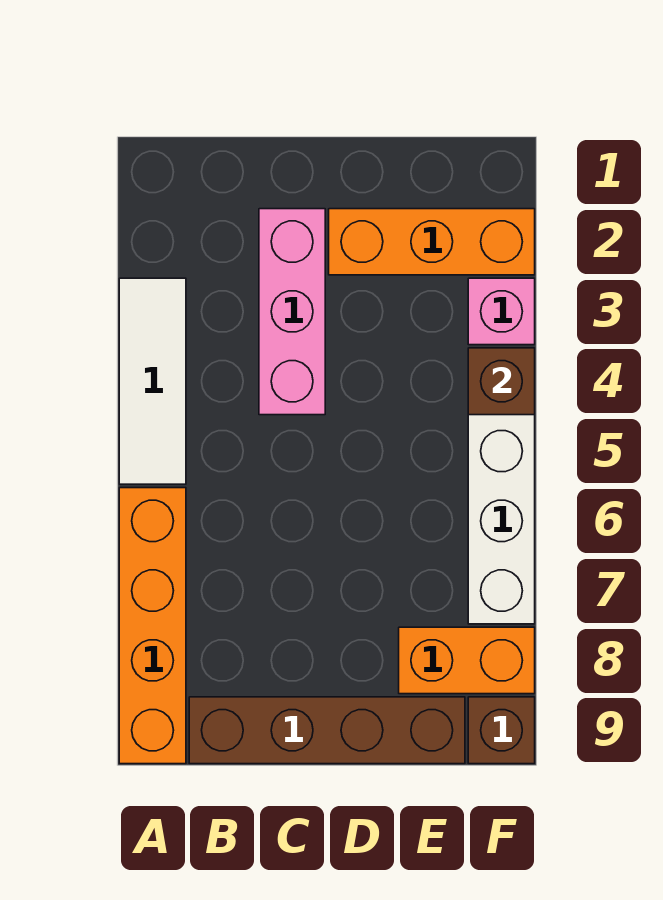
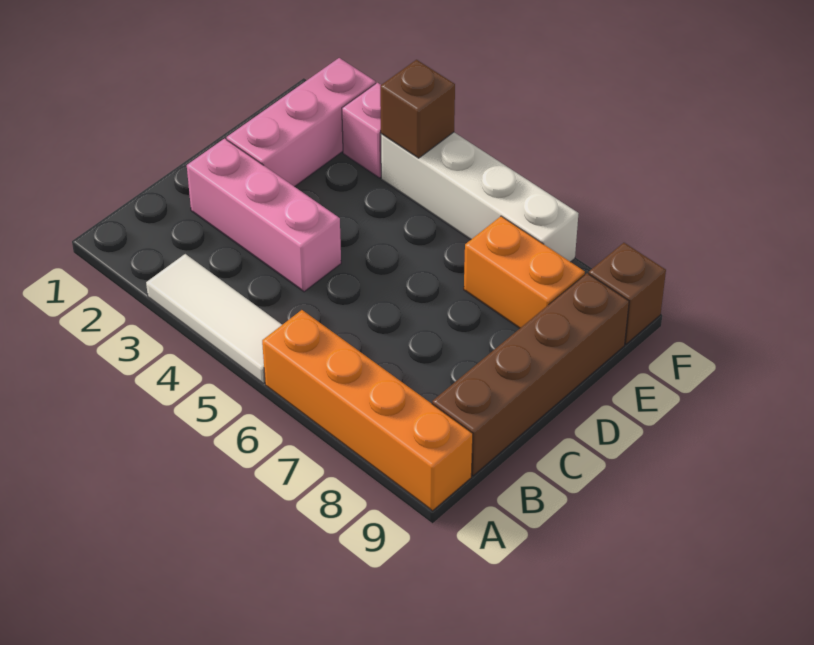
orange brick D2:F2 level 1 -> pink brick D2:F2 level 1
orange brick E8:F8 level 1 -> orange brick E7:E8 level 1

